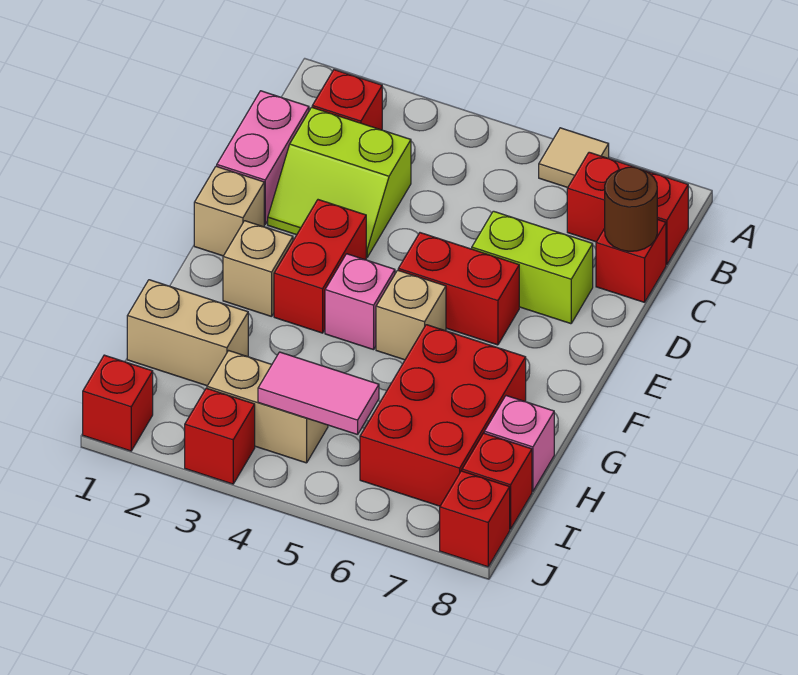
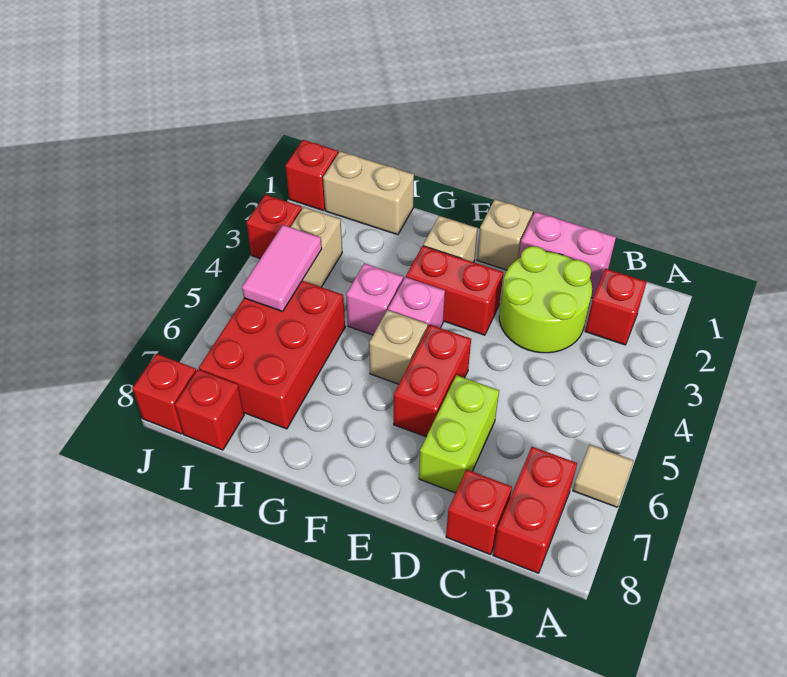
lime slope C2:D3 level 1 top C -> lime round brick C2:D3 level 1
brown round brick C8 level 2 -> none
red brick G6:I7 level 1 -> red brick H5:I7 level 1
tan brick H1:H2 level 1 -> tan brick H1:I1 level 1
pink brick H8 level 1 -> pink brick G4 level 1

